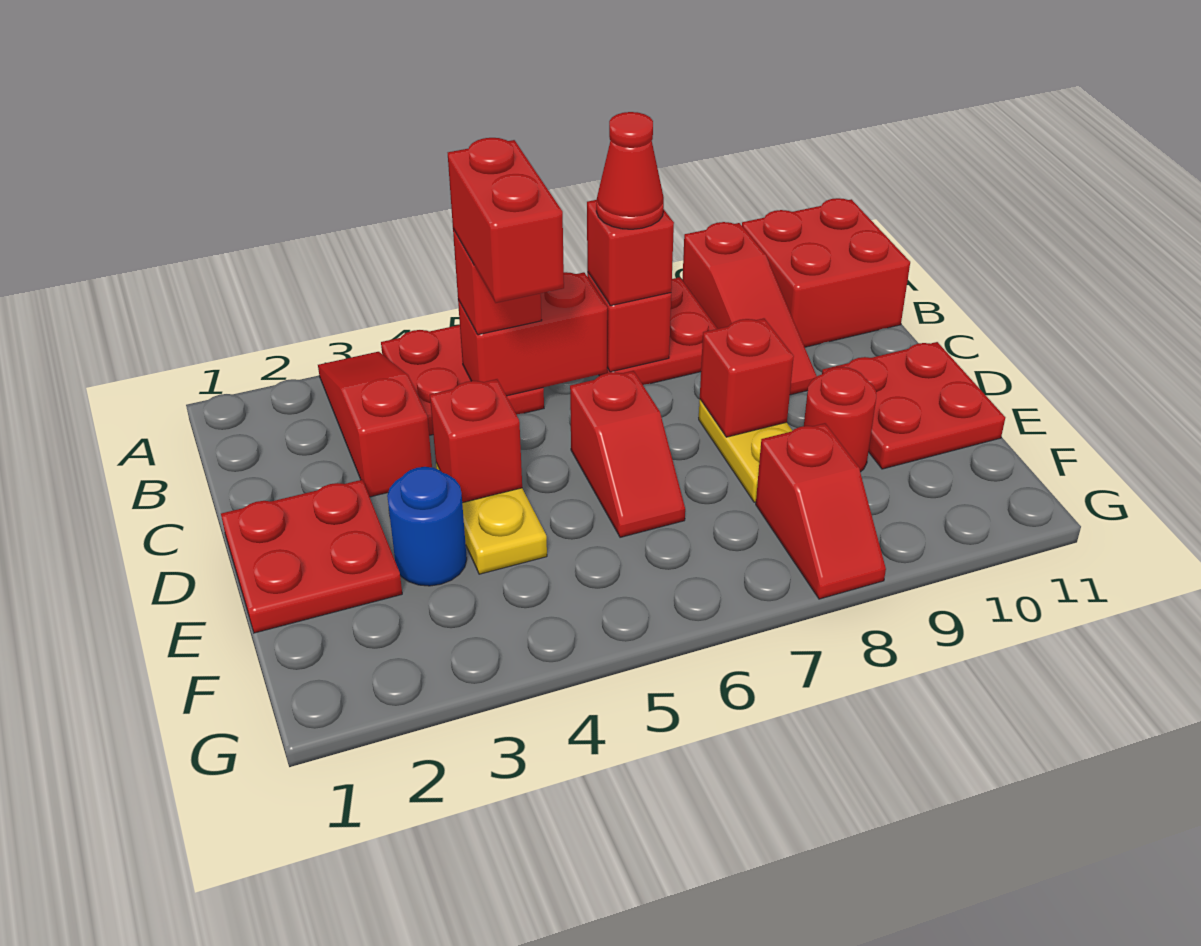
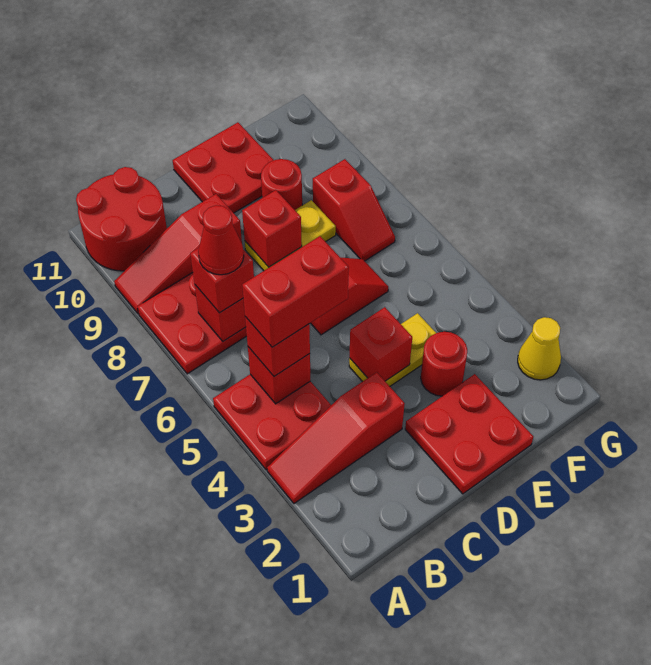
red slope A9:C9 level 1 top A -> red slope A9:C9 level 1 top C
red brick A10:B11 level 1 -> red round brick A10:B11 level 1
red brick B5:B6 level 2 -> red brick B5 level 2
blue round brick E3 level 1 -> red round brick E3 level 1
red slope F8:G8 level 1 top F -> red slope F7:F8 level 1 top 8
none -> yellow cone G2 level 1

